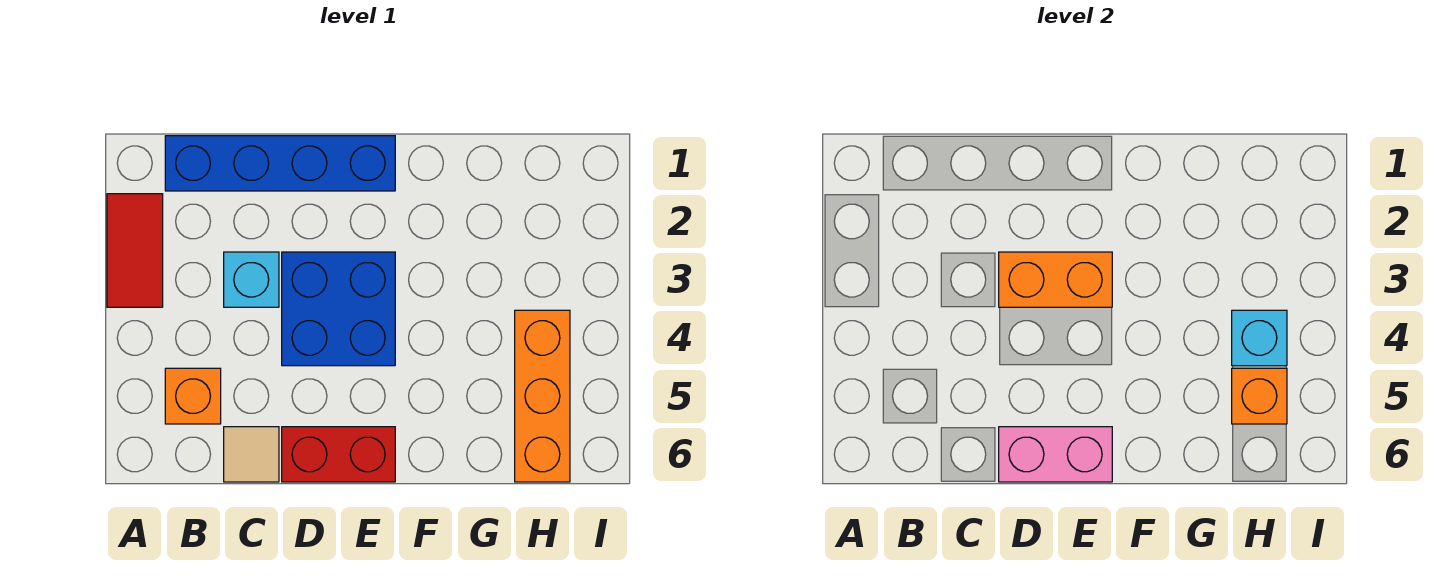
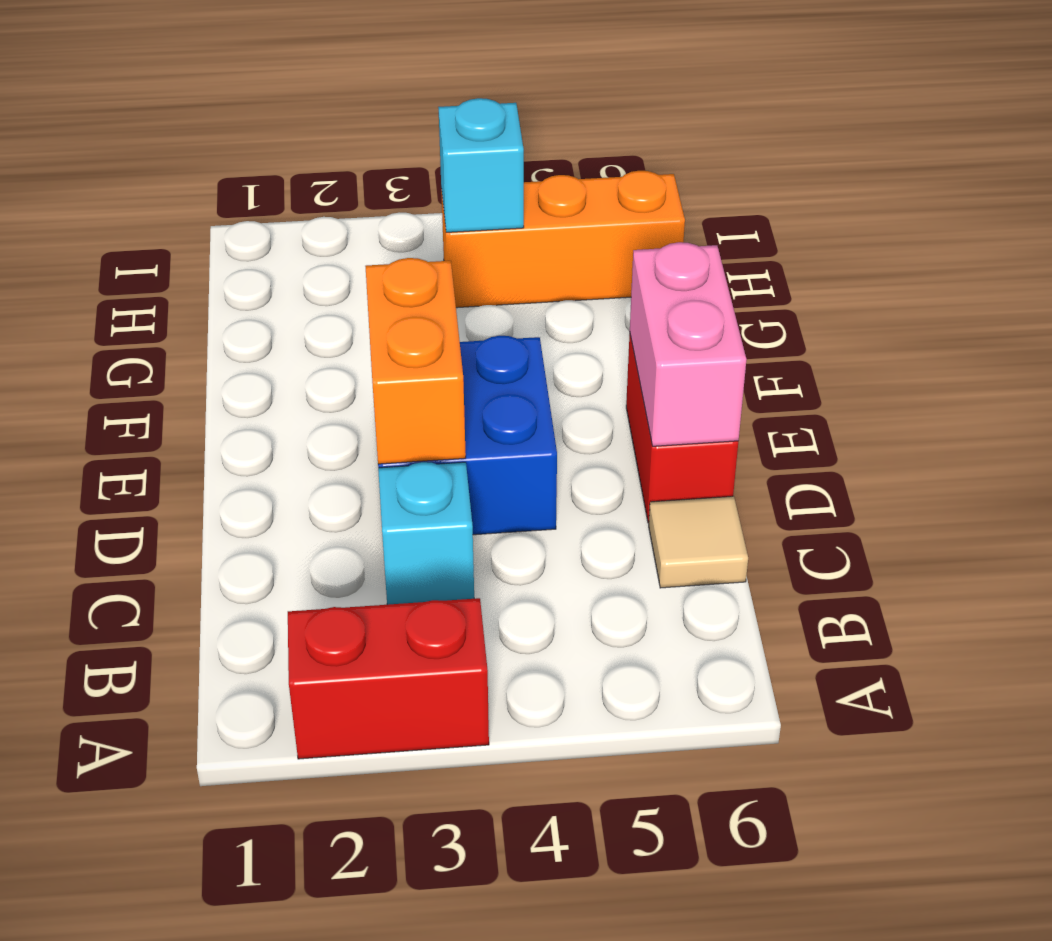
red tile A2:A3 level 1 -> red brick A2:A3 level 1
blue brick B1:E1 level 1 -> none
orange brick B5 level 1 -> none
orange brick H5 level 2 -> none

